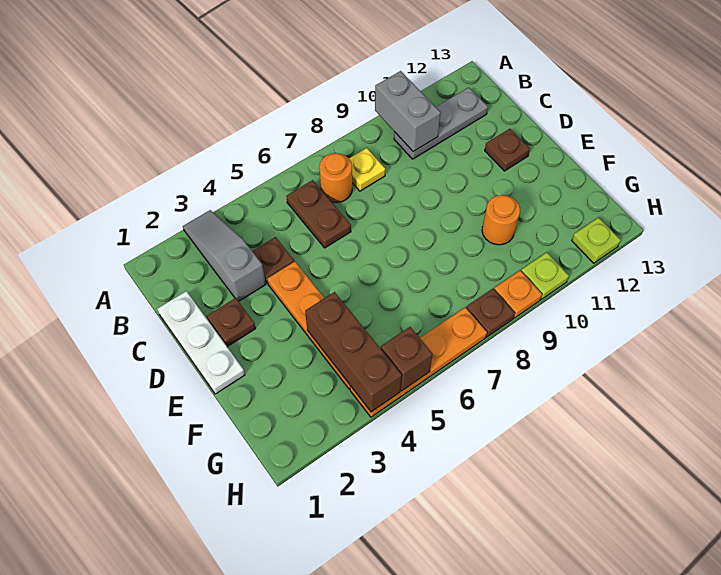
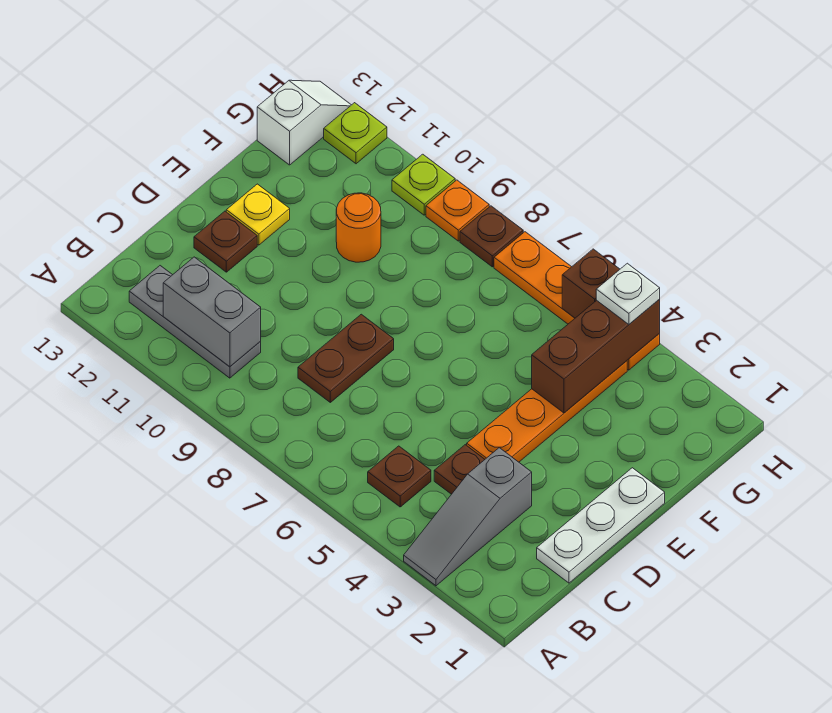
grey brick A10:B10 level 2 -> grey brick B10:B11 level 2
brown plate B6:C6 level 1 -> brown plate C8:D8 level 1
orange round brick B7 level 1 -> none
yellow plate B8 level 1 -> yellow plate E12 level 1
brown plate D2 level 1 -> brown plate B5 level 1
none -> white slope G13:H13 level 1 top G
none -> white plate H4 level 3

